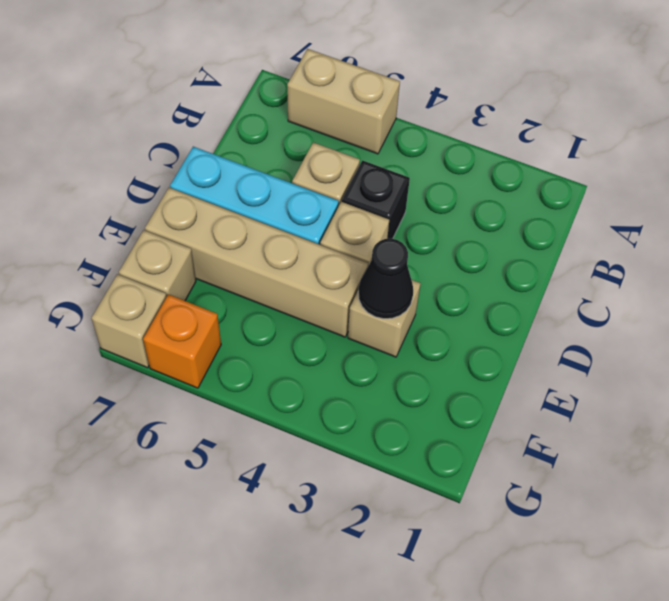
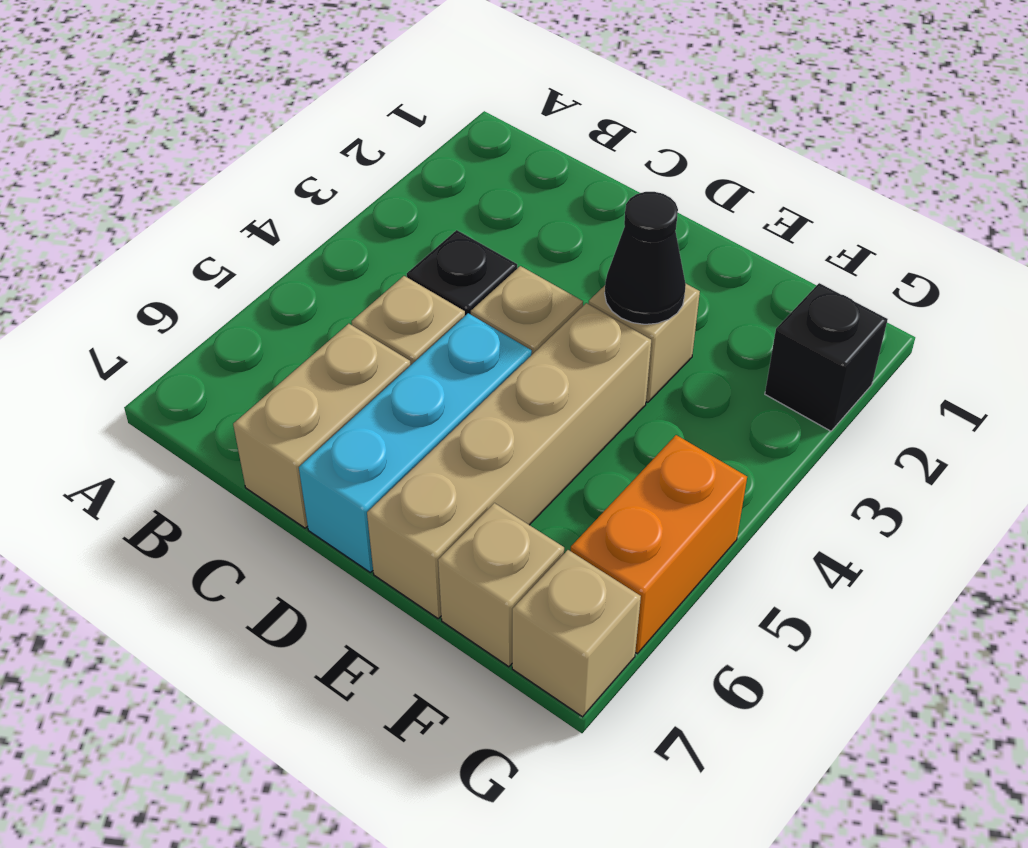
tan brick A5:A6 level 1 -> tan brick C6:C7 level 1
none -> black brick G2 level 1
orange brick G6 level 1 -> orange brick G5:G6 level 1

